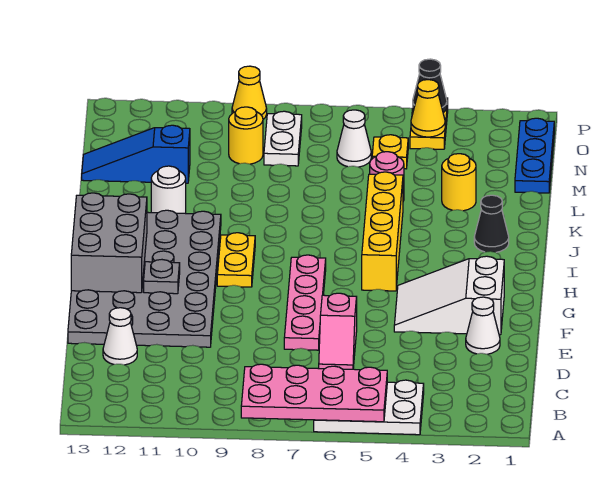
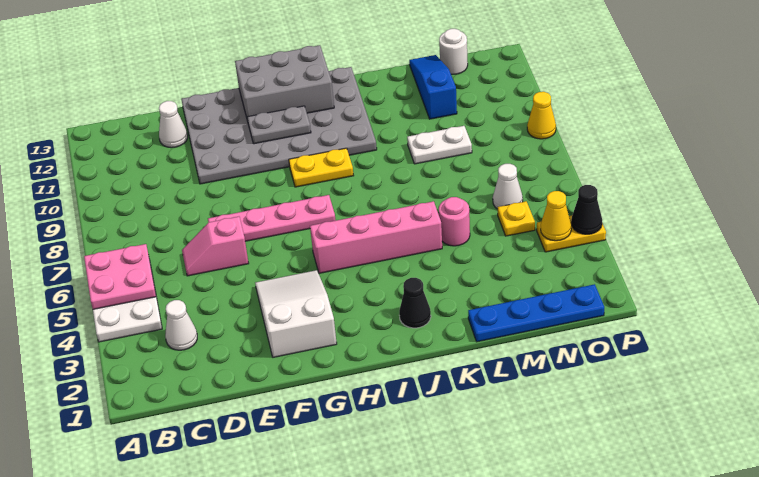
pink plate A5:B8 level 2 -> pink plate A5:B6 level 2
white cone E2 level 1 -> white cone C3 level 1
grey plate G11 level 2 -> grey plate G11:H11 level 2
yellow brick H5:K5 level 1 -> pink brick H5:K5 level 1
white round brick K11 level 1 -> white round brick N13 level 1
yellow round brick L3 level 1 -> none
blue plate M1:O1 level 1 -> blue plate L1:O1 level 1
white plate N8:O8 level 1 -> white plate L9:M9 level 1
yellow round brick N9 level 1 -> none

